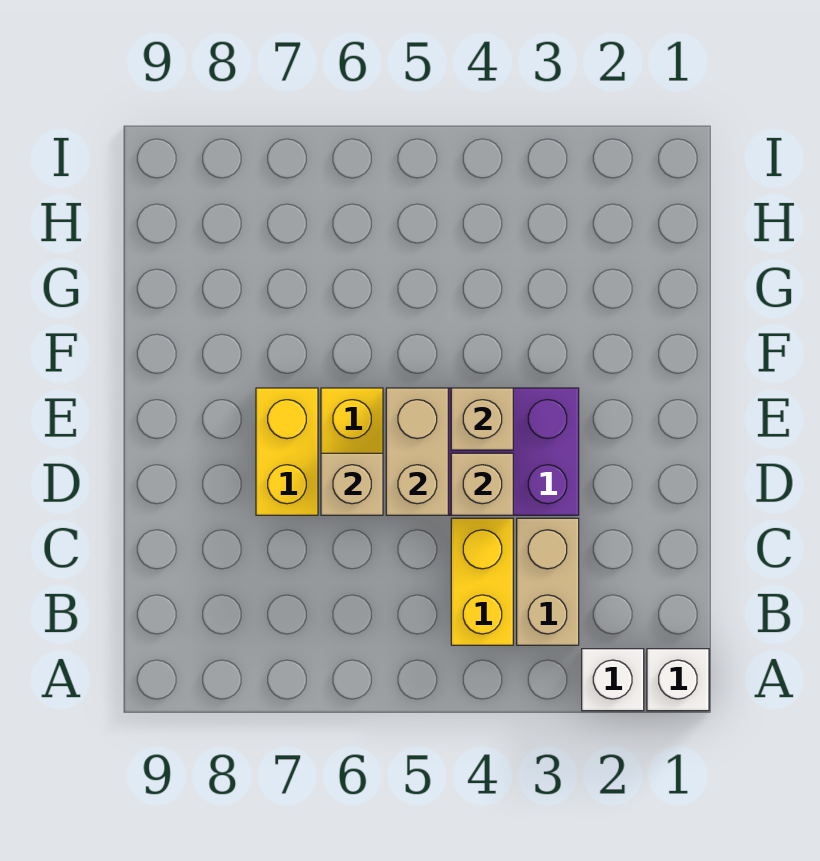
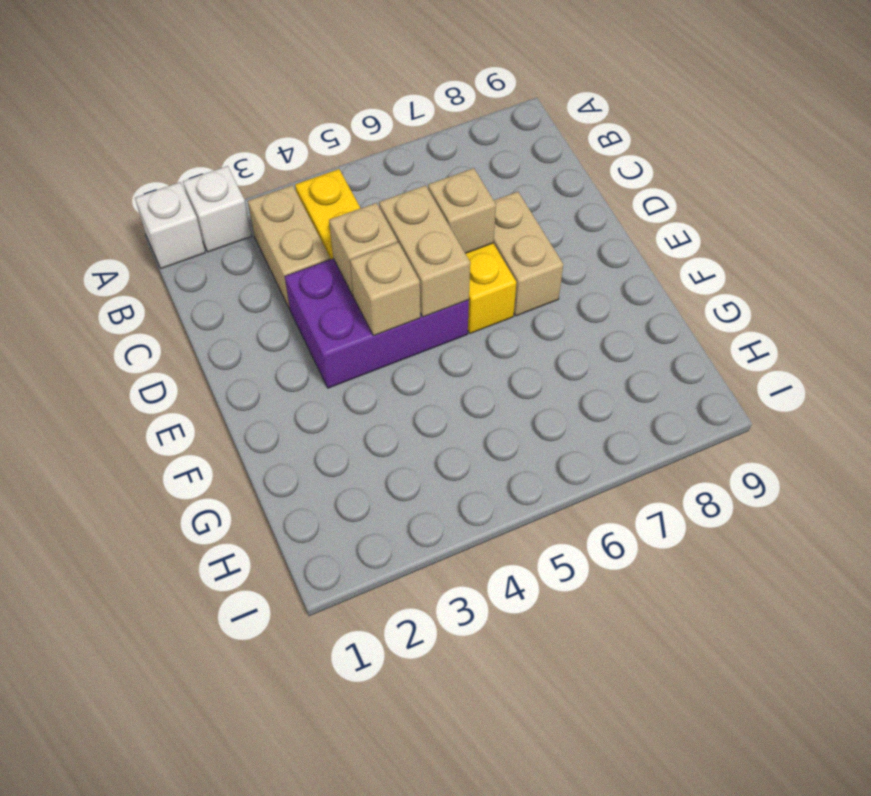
yellow brick D7:E7 level 1 -> tan brick D7:E7 level 1

